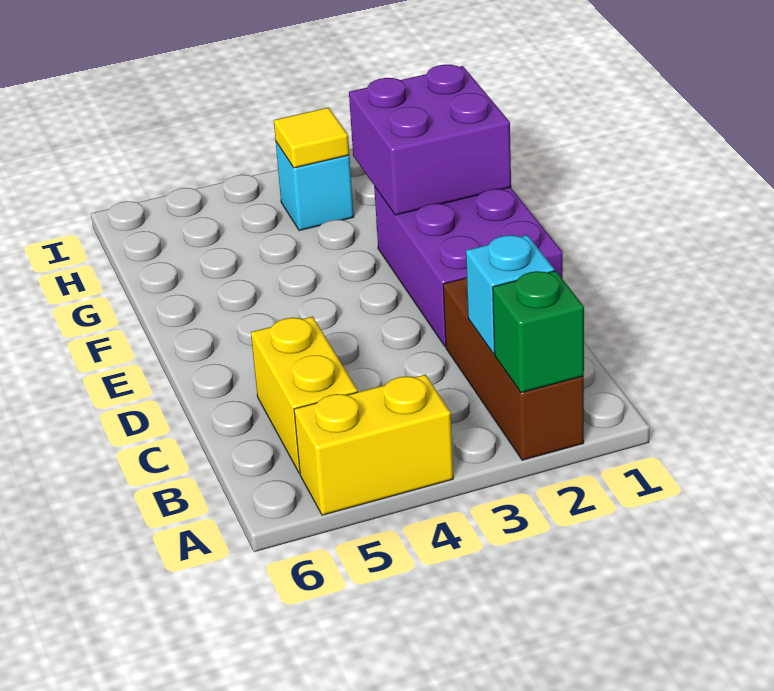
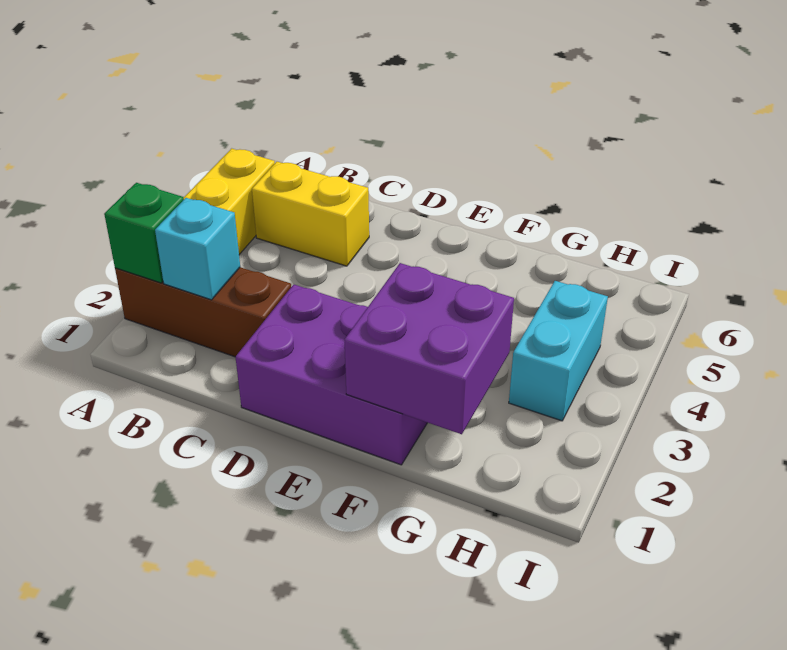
cyan brick H3 level 1 -> cyan brick H3:H4 level 1
yellow tile H3 level 2 -> none

